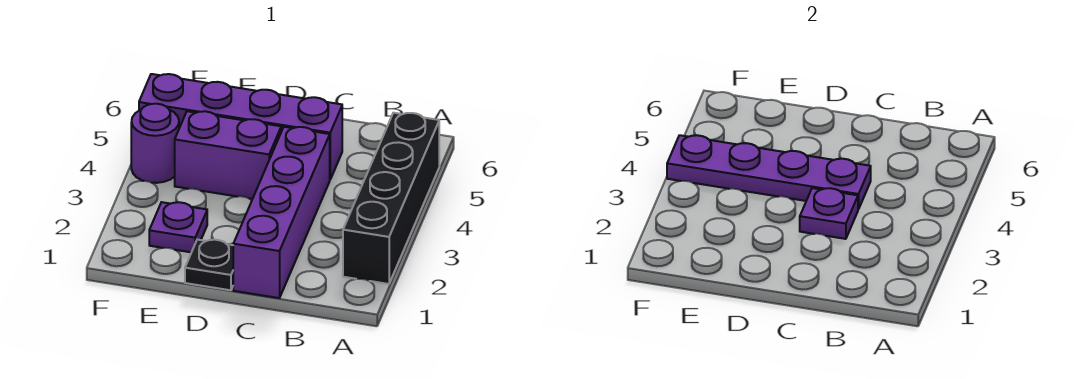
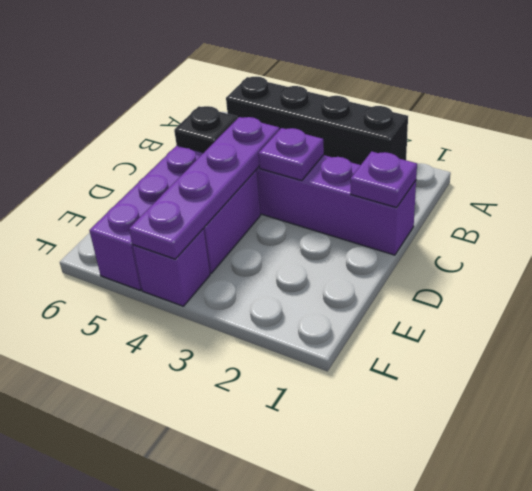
black plate D1 level 1 -> black plate C5 level 2
purple plate E2 level 1 -> purple plate C1 level 2
purple round brick F4 level 1 -> purple brick F4 level 1

